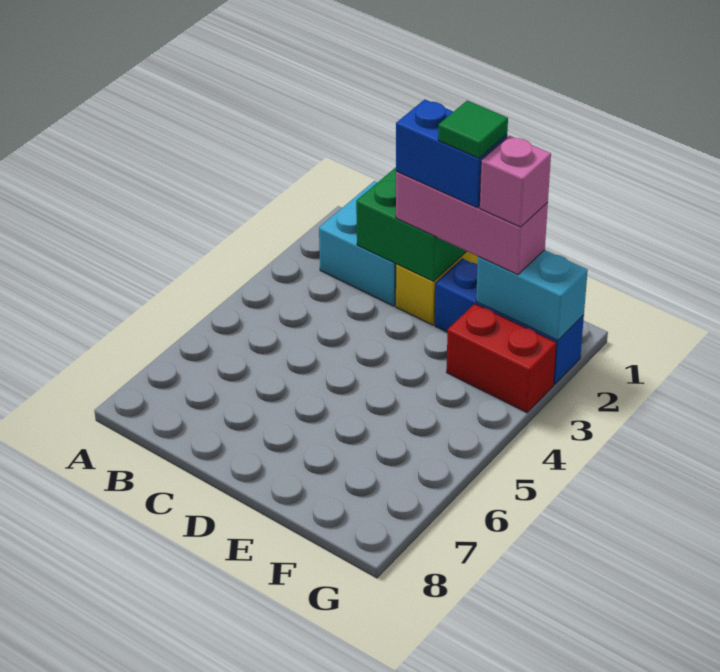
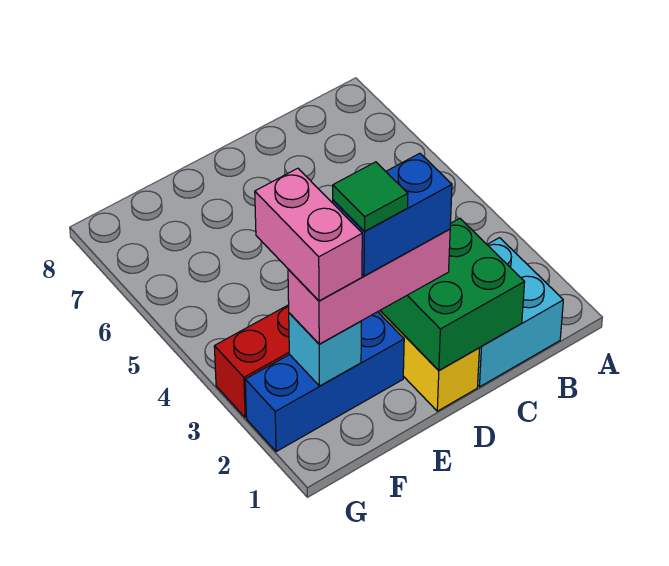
cyan brick F2:G2 level 2 -> cyan brick F2 level 2
pink brick F2 level 4 -> pink brick F2:F3 level 4

